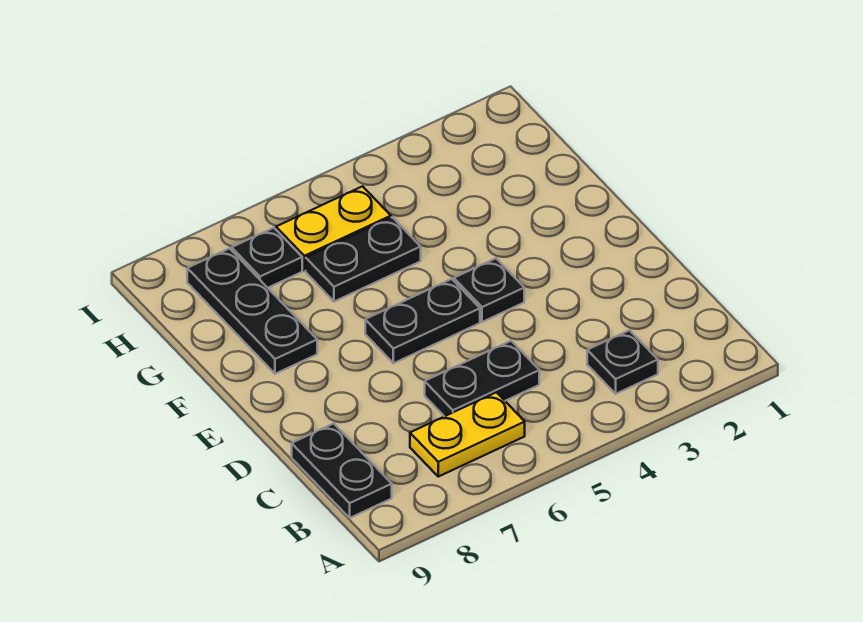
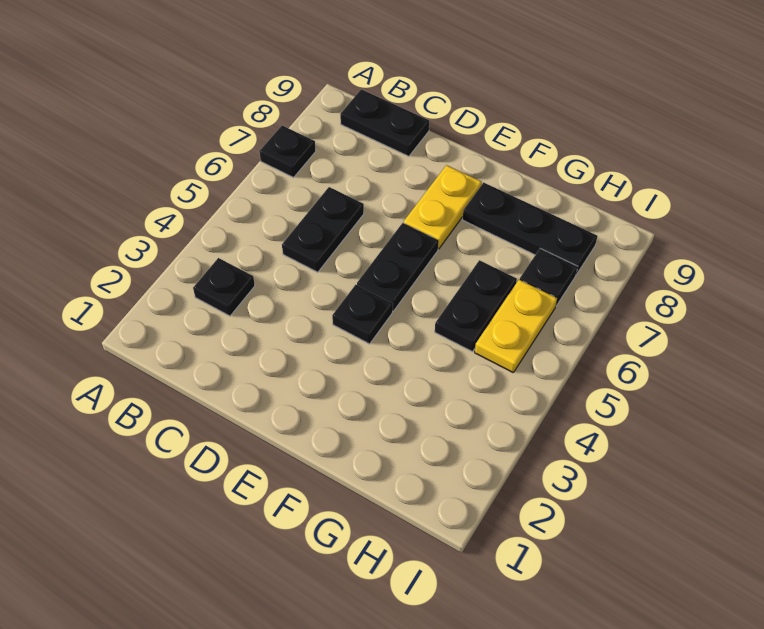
none -> black plate A7 level 1
yellow plate B6:B7 level 1 -> yellow plate E7:E8 level 1

